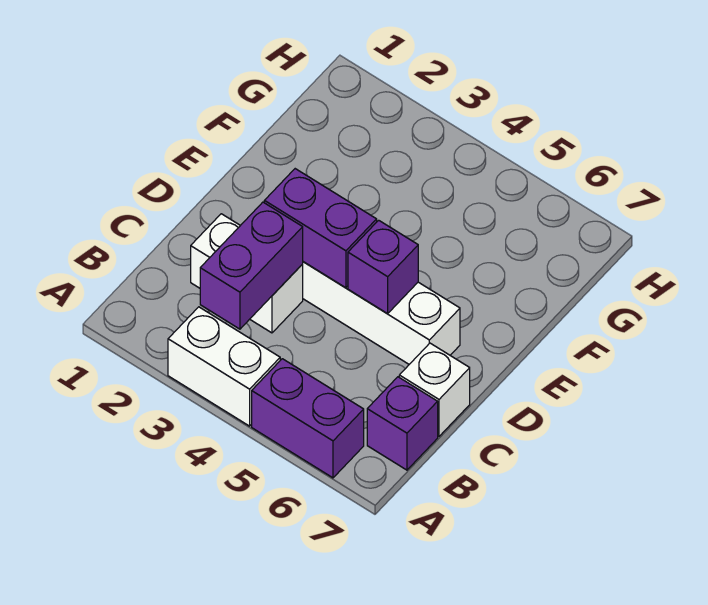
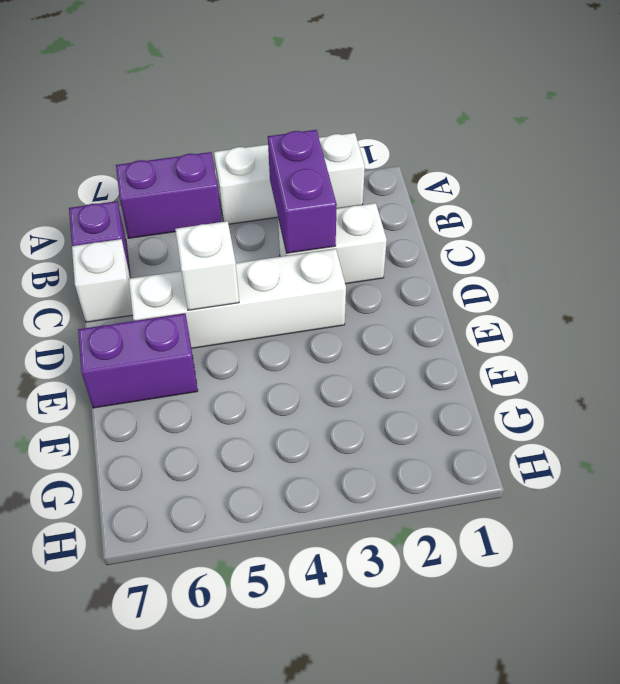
white brick A3:A4 level 1 -> white brick A2:A4 level 1
purple brick D3:D4 level 2 -> purple brick E6:E7 level 1
purple brick D5 level 2 -> white brick D5 level 2

